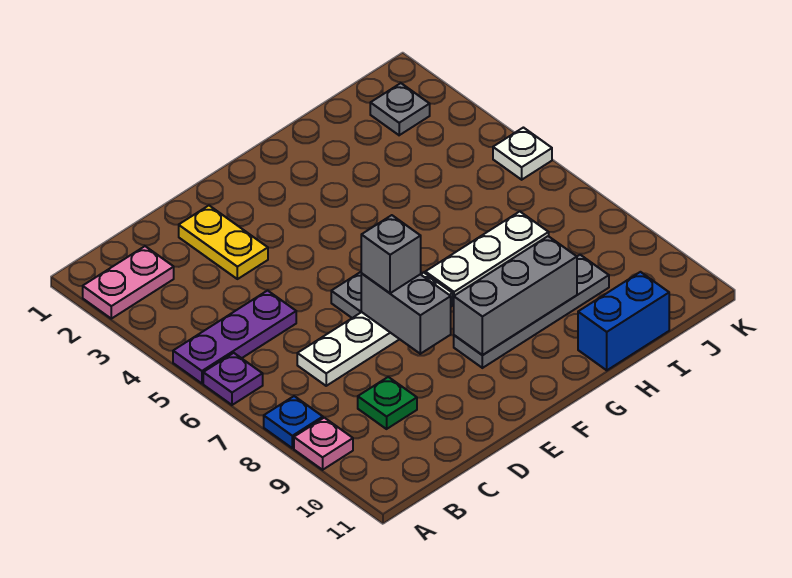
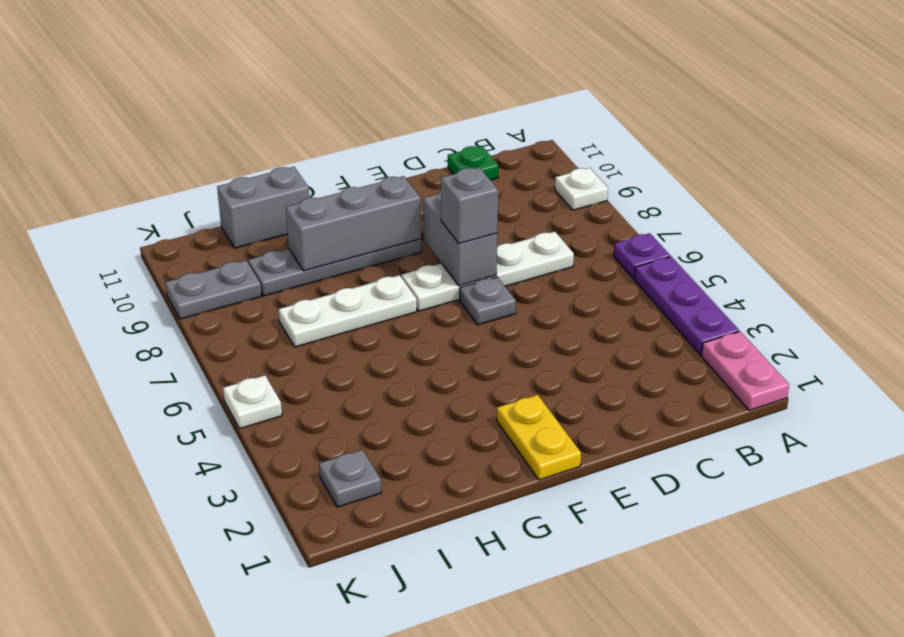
pink plate A2:B2 level 1 -> pink plate A1:A2 level 1
purple plate A5:C5 level 1 -> purple plate A3:A5 level 1
blue plate A8 level 1 -> none
pink plate A9 level 1 -> white plate A9 level 1
green plate C9 level 1 -> green plate C11 level 1
yellow plate D2:D3 level 1 -> yellow plate F1:F2 level 1
blue brick H11:I11 level 1 -> grey brick H11:I11 level 1
none -> grey plate J9:K9 level 1

